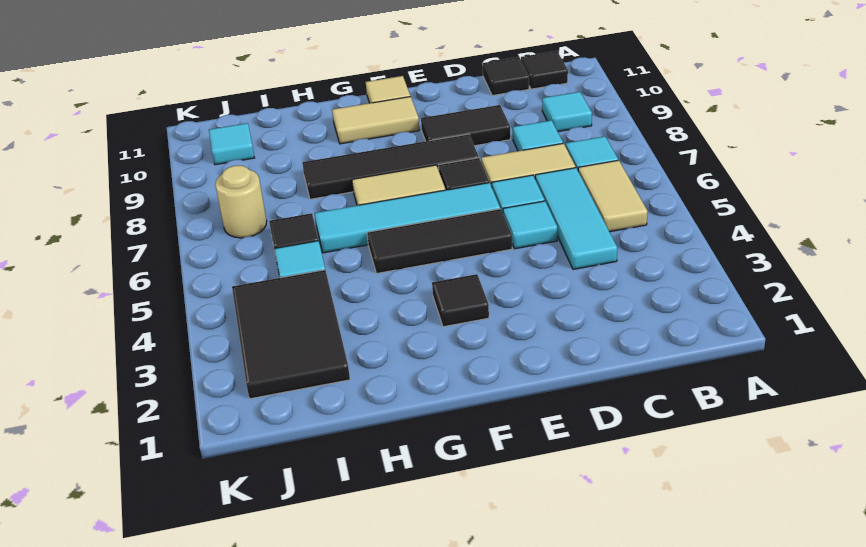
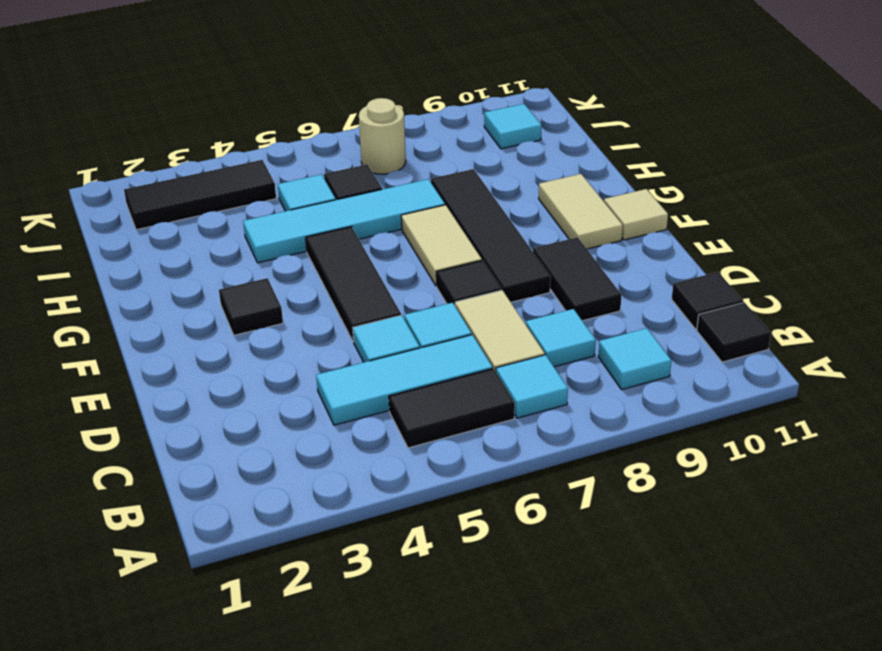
tan tile B5:B6 level 1 -> black tile B5:B6 level 1
cyan tile E6:H6 level 1 -> cyan tile H4:H7 level 1
black tile I2:J4 level 1 -> black tile J2:J4 level 1

